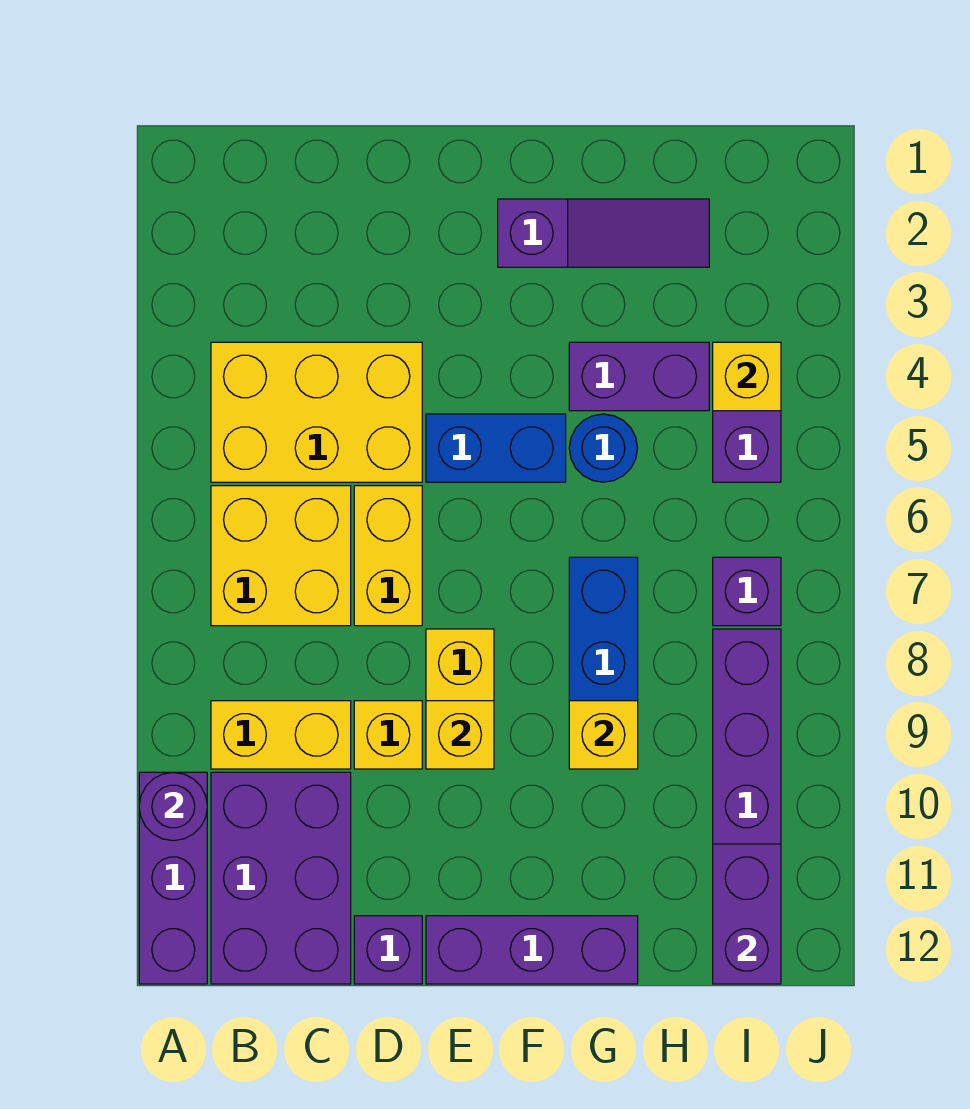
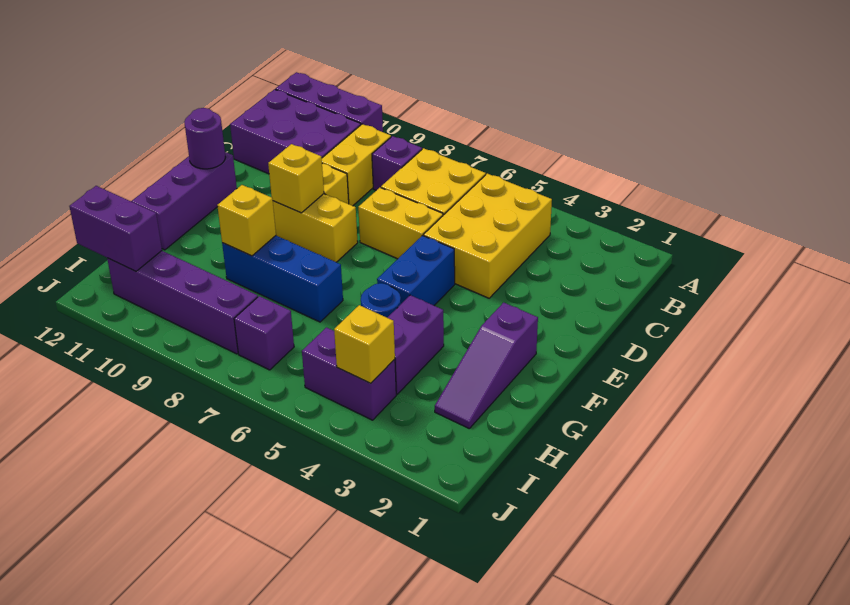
purple round brick A10 level 2 -> purple round brick E12 level 2
purple brick D12 level 1 -> purple brick B8 level 1

